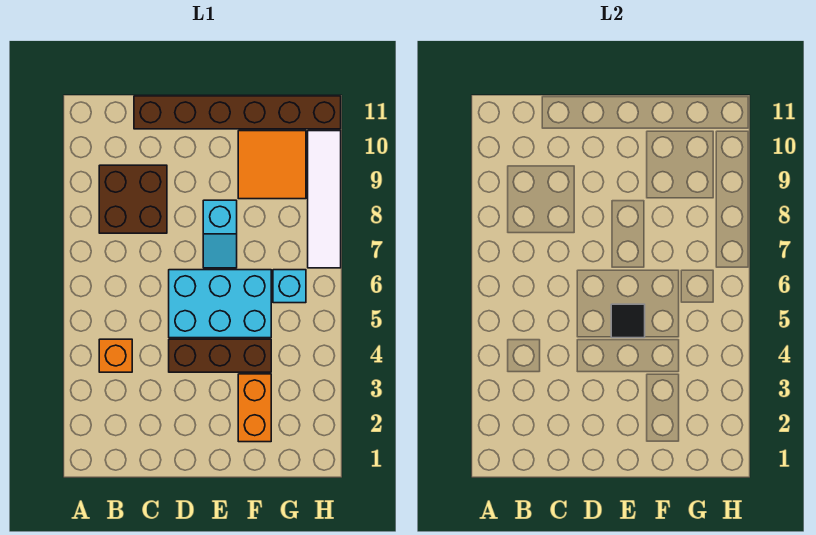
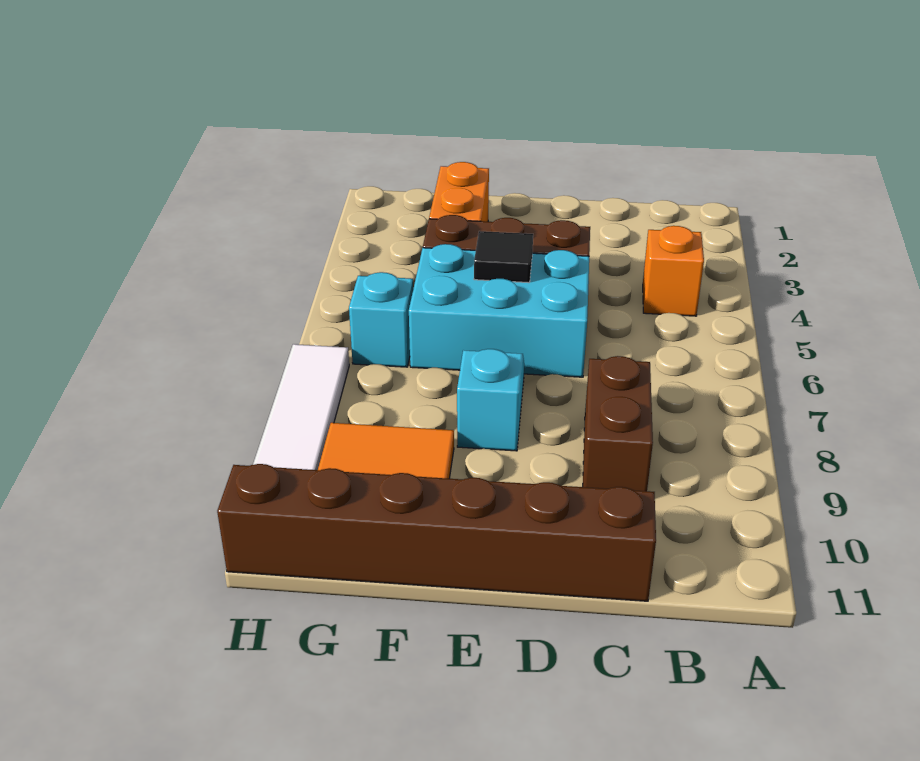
brown brick B8:C9 level 1 -> brown brick C8:C9 level 1

